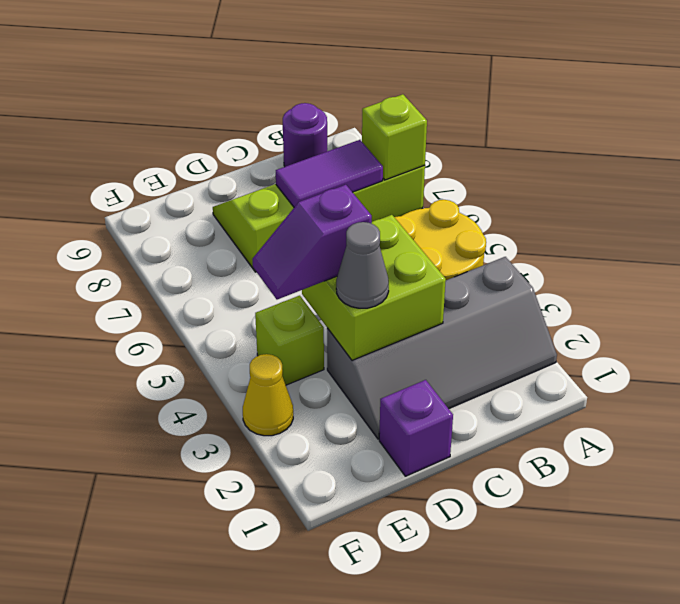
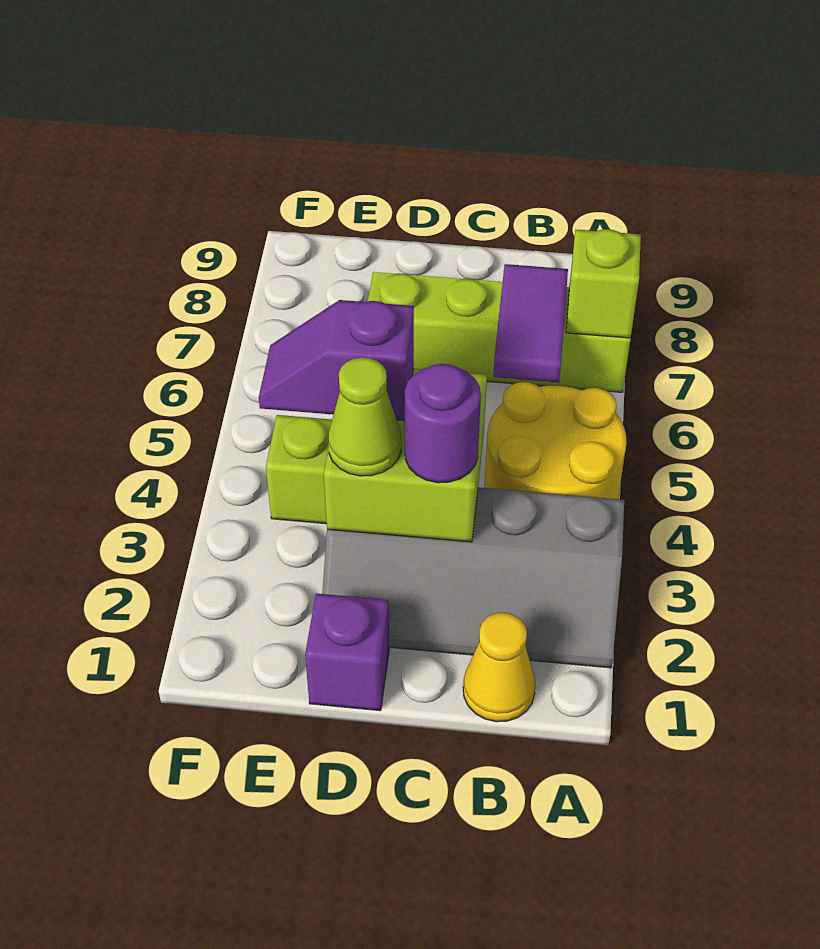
purple tile B7:C7 level 2 -> purple tile B6:B7 level 2
purple round brick B9 level 1 -> purple round brick C3 level 3
grey cone D3 level 3 -> lime cone D3 level 3
yellow cone F3 level 1 -> yellow cone B1 level 1

